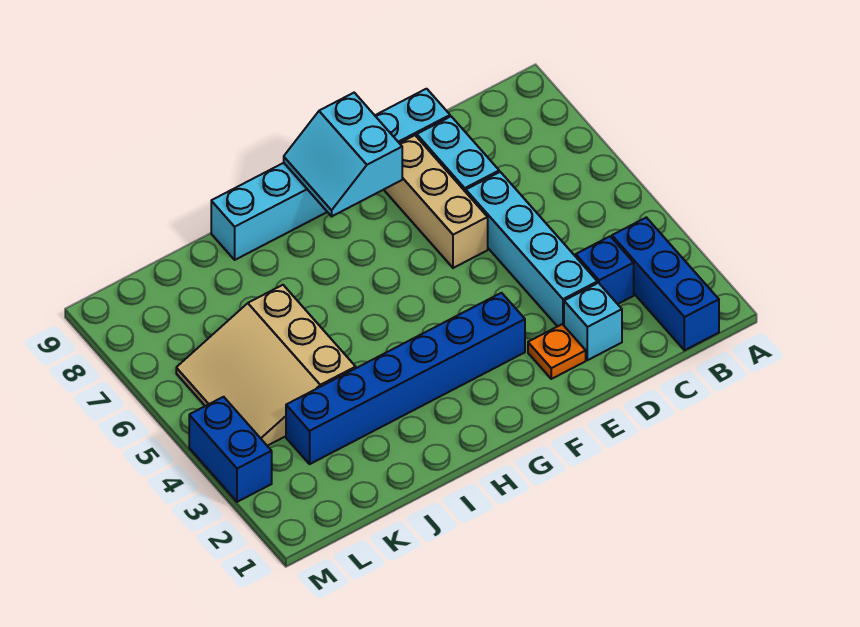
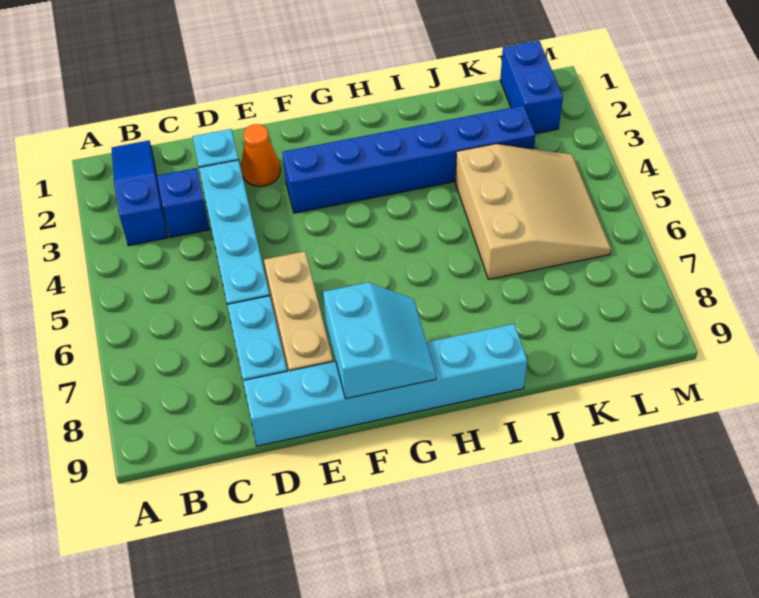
blue brick B1:B3 level 1 -> blue slope B1:B3 level 1 top 3
orange plate E2 level 1 -> orange cone E2 level 1
blue brick M3:M4 level 1 -> blue brick L1:L2 level 1

